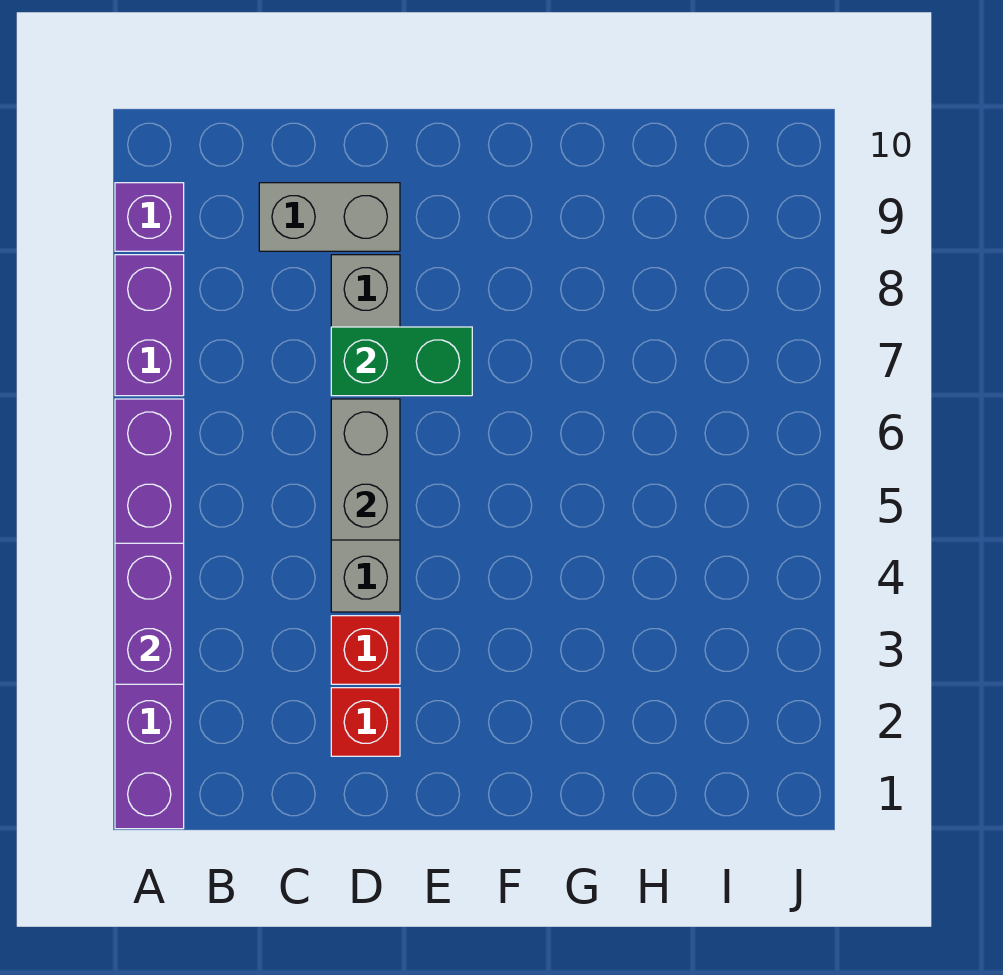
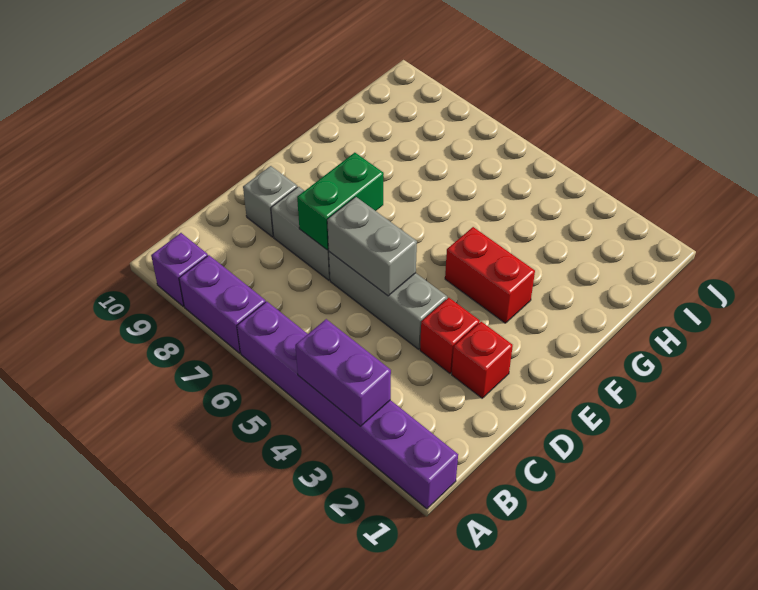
grey brick C9:D9 level 1 -> grey brick D9 level 1
none -> red brick F3:F4 level 1

